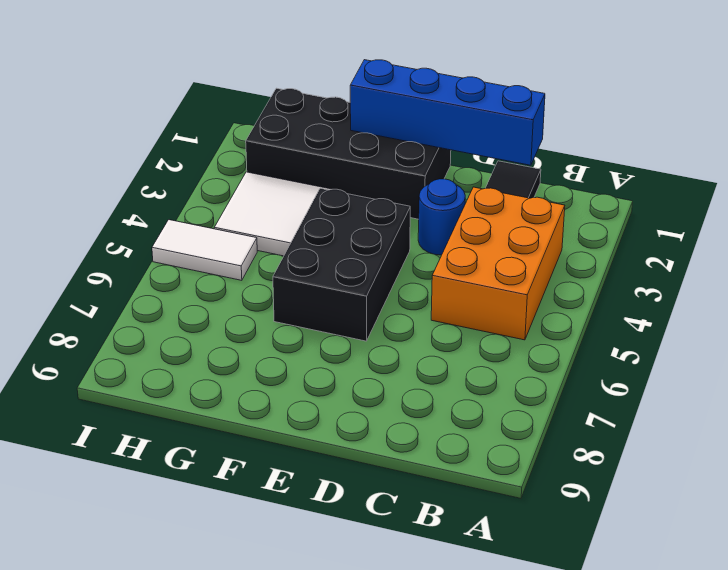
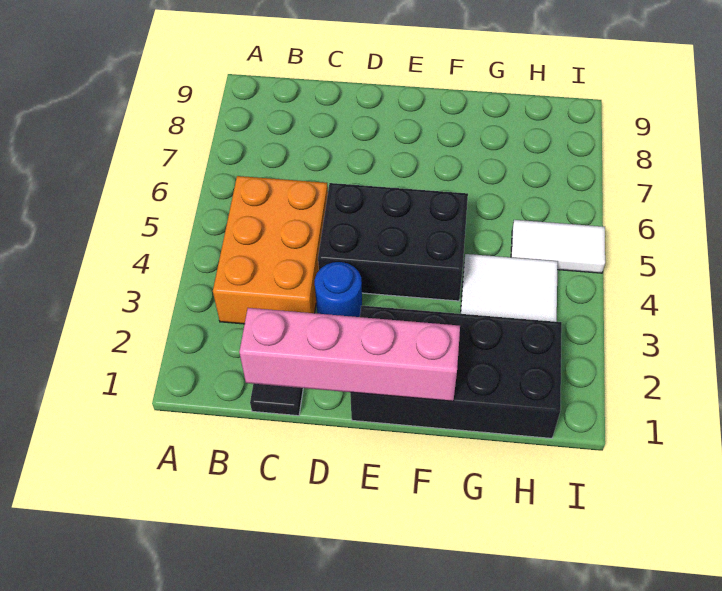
blue brick C1:F1 level 2 -> pink brick C1:F1 level 2
black brick E4:F6 level 1 -> black brick D4:F5 level 1

